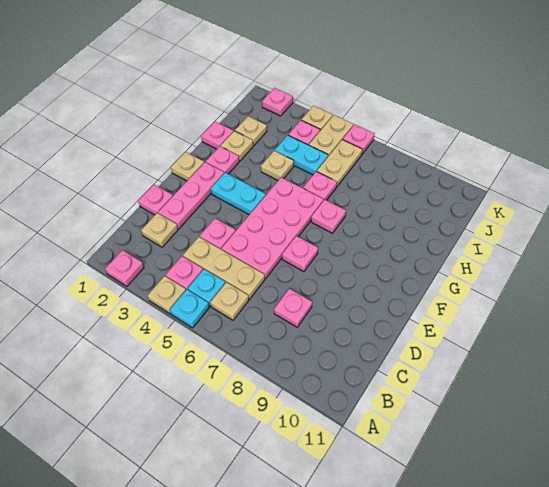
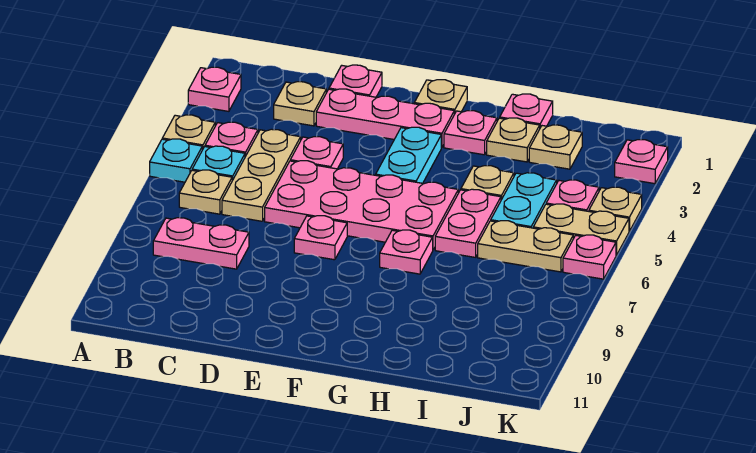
pink plate C8 level 1 -> pink plate B8:C8 level 1
pink plate H6 level 1 -> pink plate H5:H6 level 1

